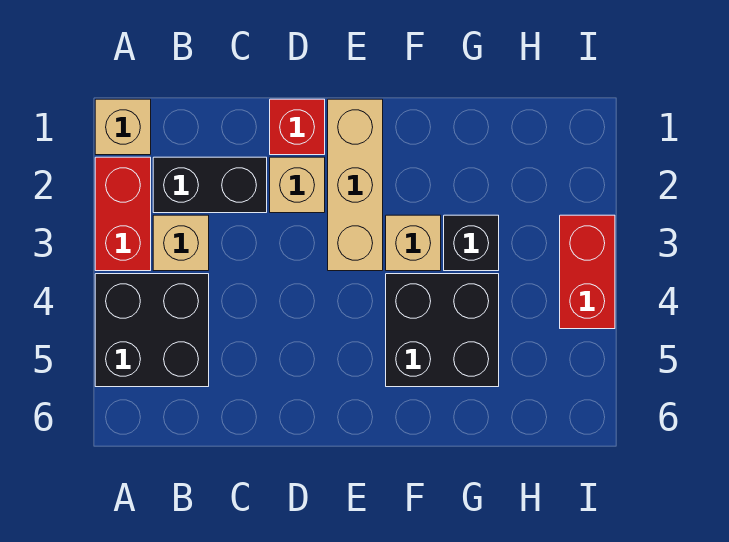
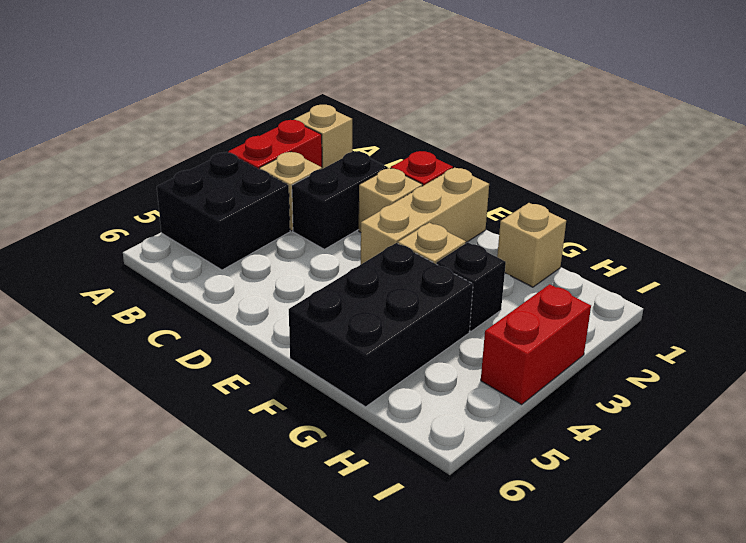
black brick B2:C2 level 1 -> black brick C2:C3 level 1
black brick F4:G5 level 1 -> black brick F4:G6 level 1
none -> tan brick G1 level 1

